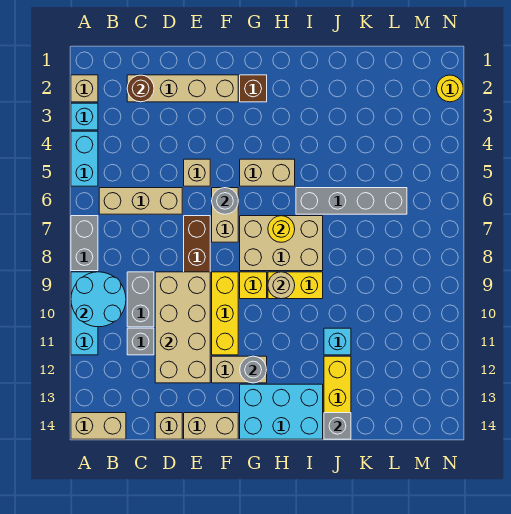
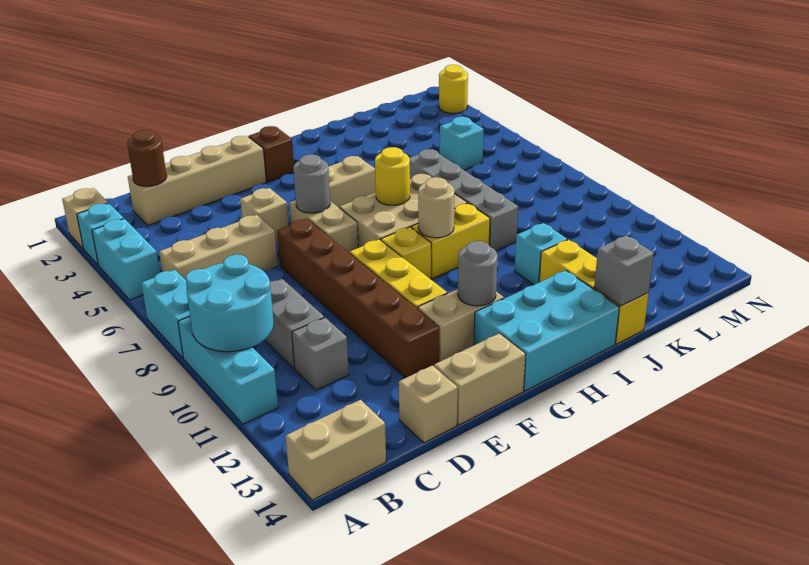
grey brick A7:A8 level 1 -> cyan brick A7:A8 level 1
tan brick D9:E12 level 2 -> none
grey brick I6:L6 level 1 -> grey brick J6:J9 level 1
none -> cyan brick L5 level 1

